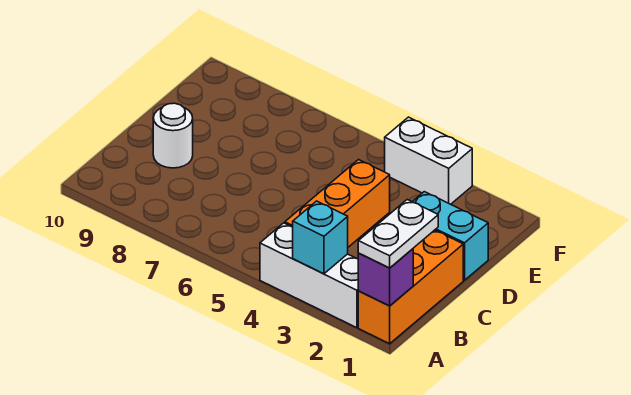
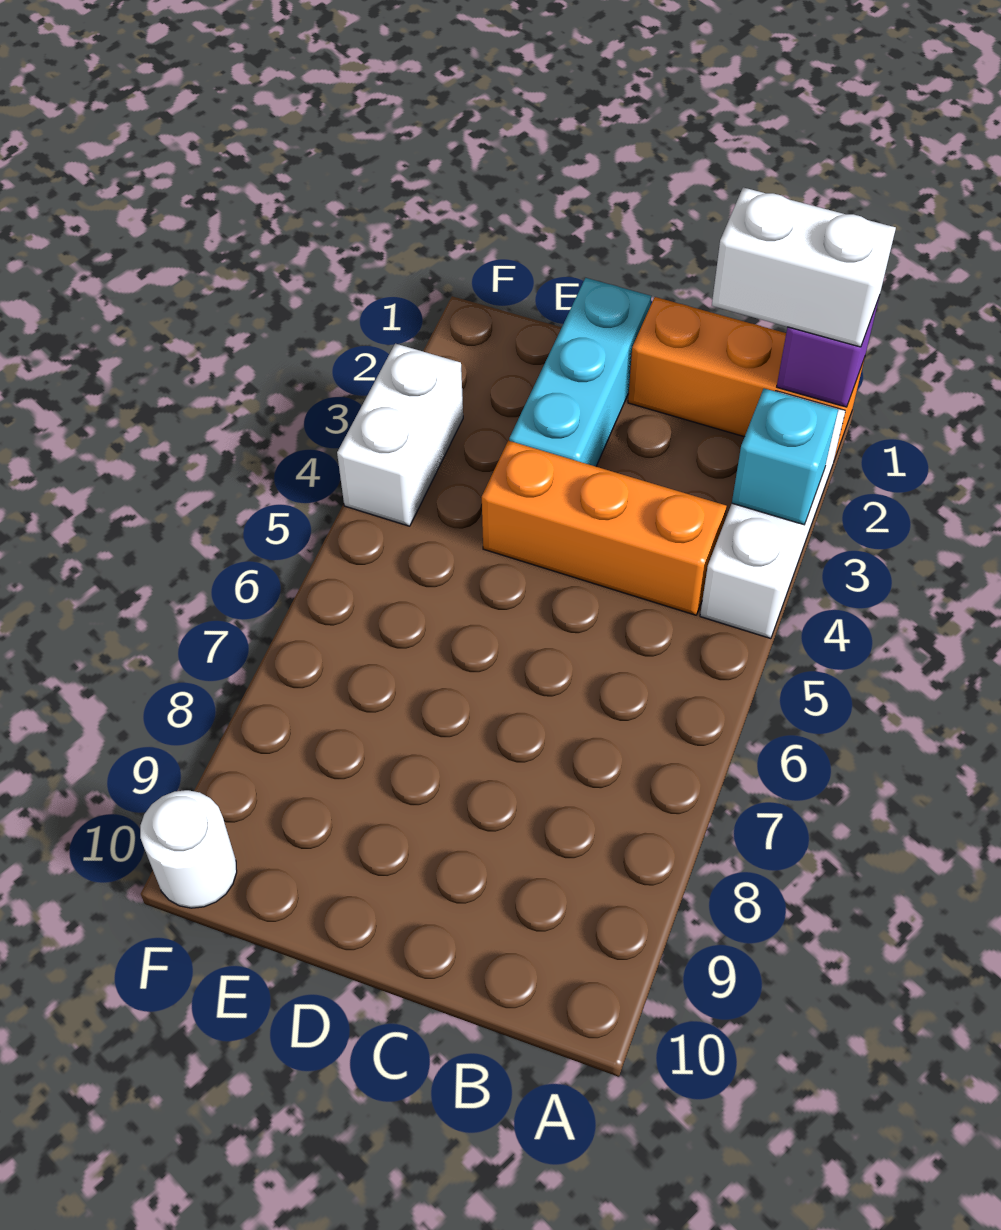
white plate A1:B1 level 3 -> white brick A1:B1 level 3
white round brick C9 level 1 -> white round brick F10 level 1
cyan brick D1:D2 level 1 -> cyan brick D1:D3 level 1

